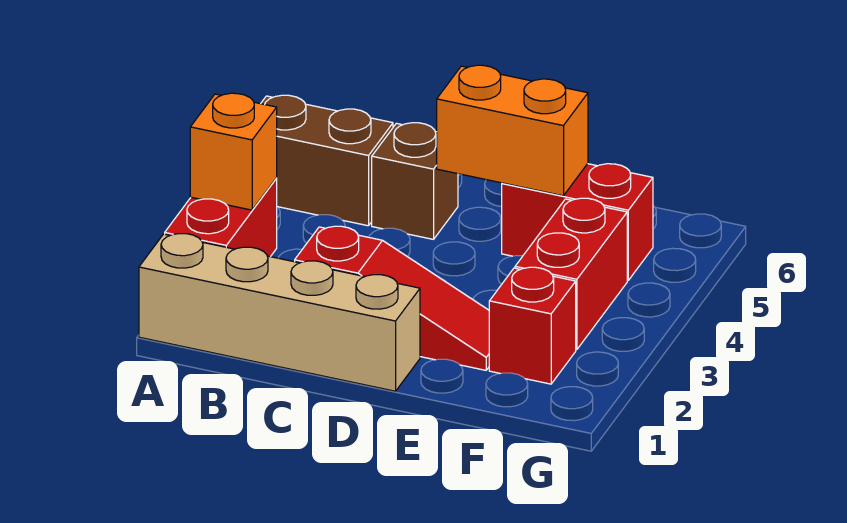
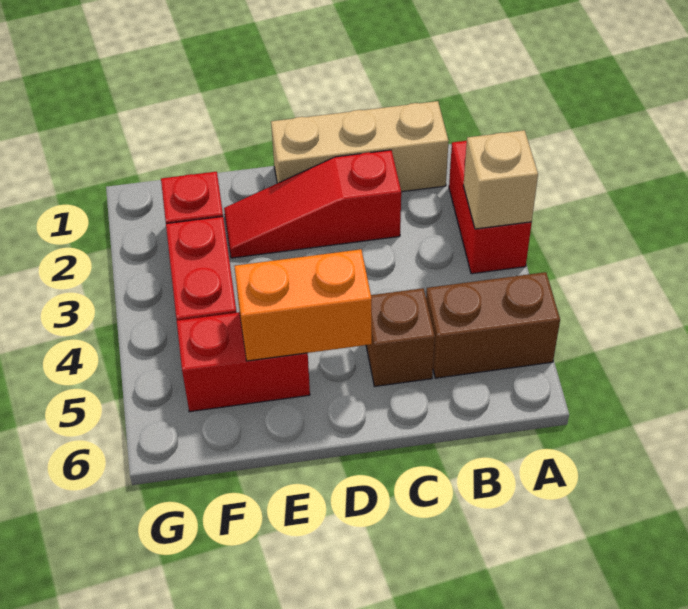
tan brick A1:D1 level 1 -> tan brick B1:D1 level 1
orange brick A3 level 2 -> tan brick A3 level 2

